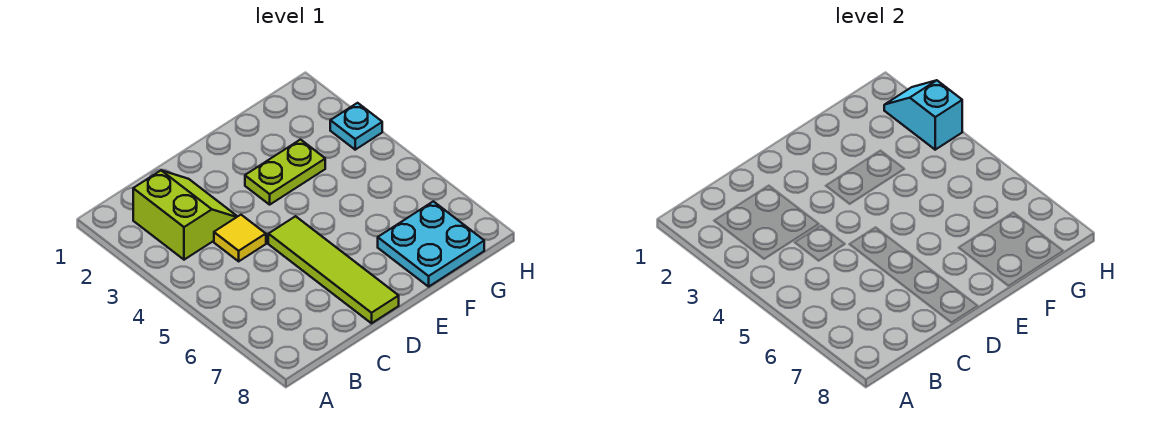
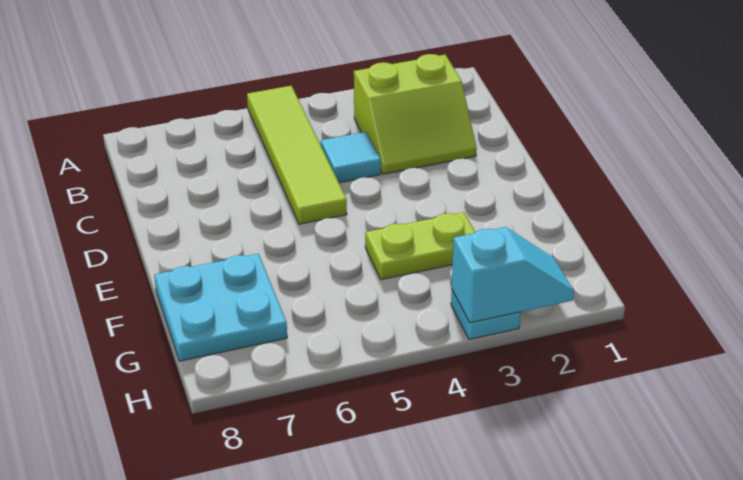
yellow tile C4 level 1 -> cyan tile C4 level 1
lime tile D5:D8 level 1 -> lime tile A5:D5 level 1
lime plate E3:F3 level 1 -> lime plate F3:F4 level 1

